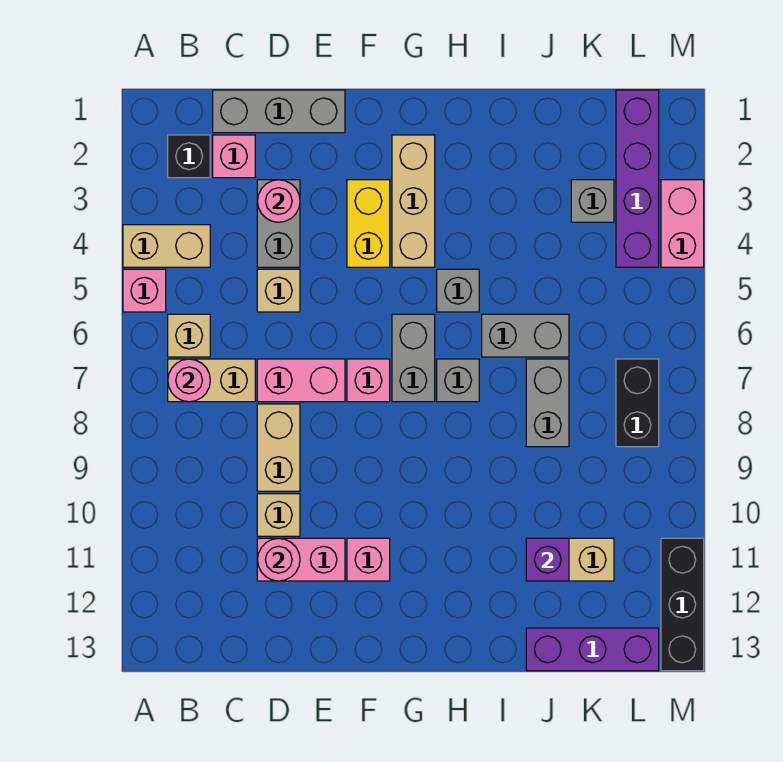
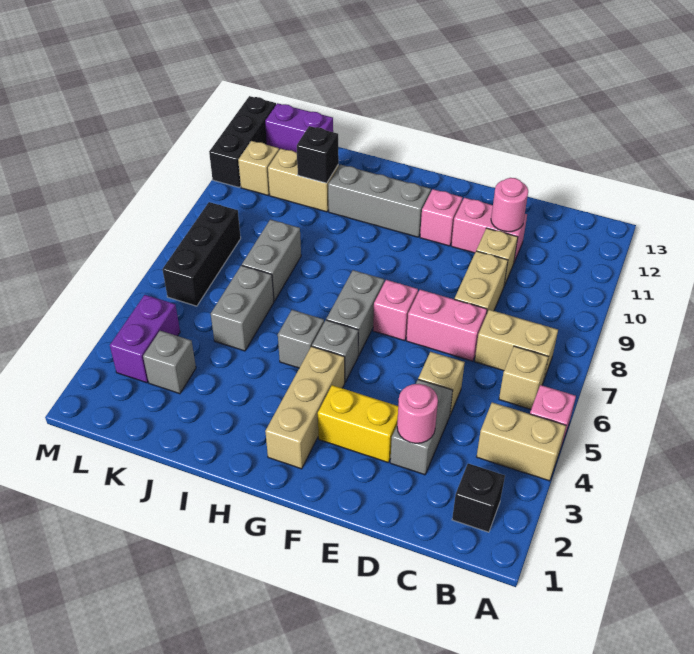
pink round brick B7 level 2 -> none
grey brick C1:E1 level 1 -> grey brick G11:I11 level 1
pink brick C2 level 1 -> none
yellow brick F3:F4 level 1 -> yellow brick E3:F3 level 1
grey brick H7 level 1 -> grey brick G5 level 1
grey brick I6:J6 level 1 -> grey brick J5:J6 level 1
purple brick J11 level 2 -> black brick J11 level 2
purple brick J13:L13 level 1 -> purple brick K13:L13 level 1
purple brick L1:L4 level 1 -> purple brick L3:L4 level 1
black brick L7:L8 level 1 -> black brick L6:L8 level 1
none -> tan brick L11 level 1
pink brick M3:M4 level 1 -> none

